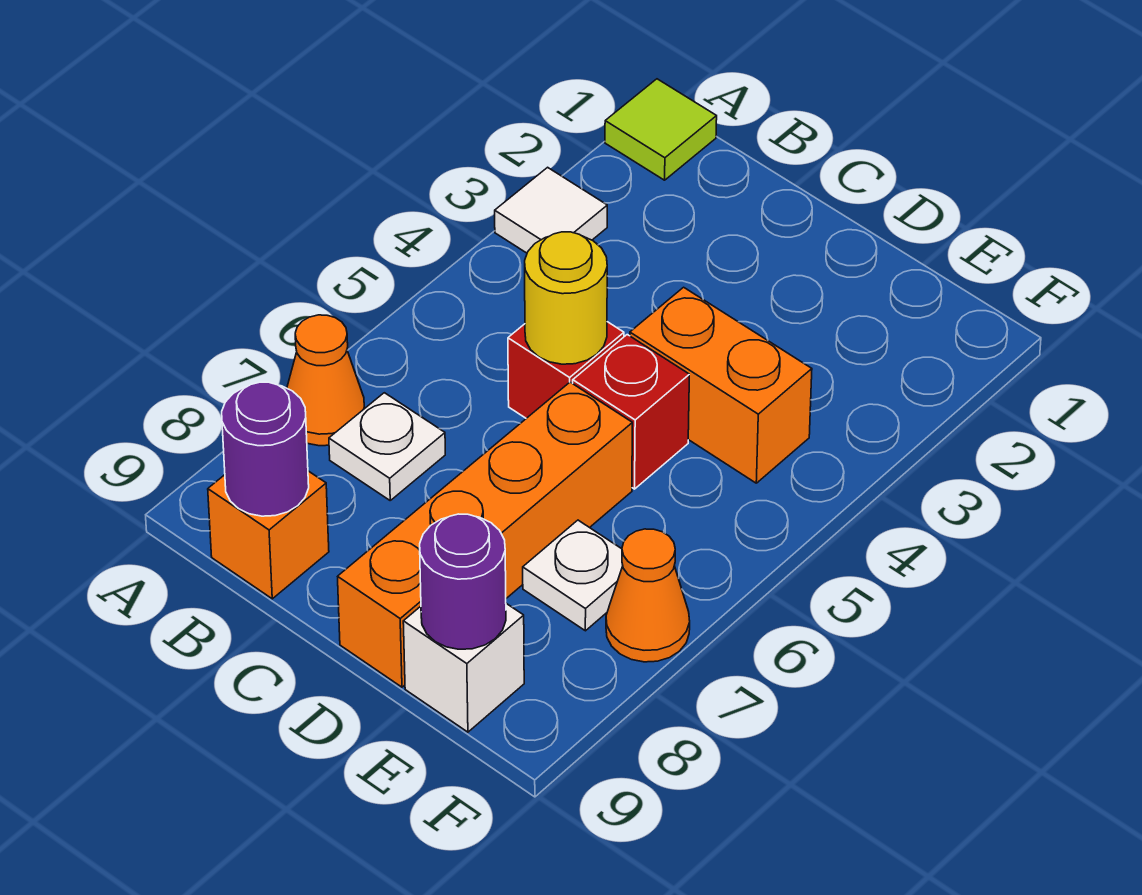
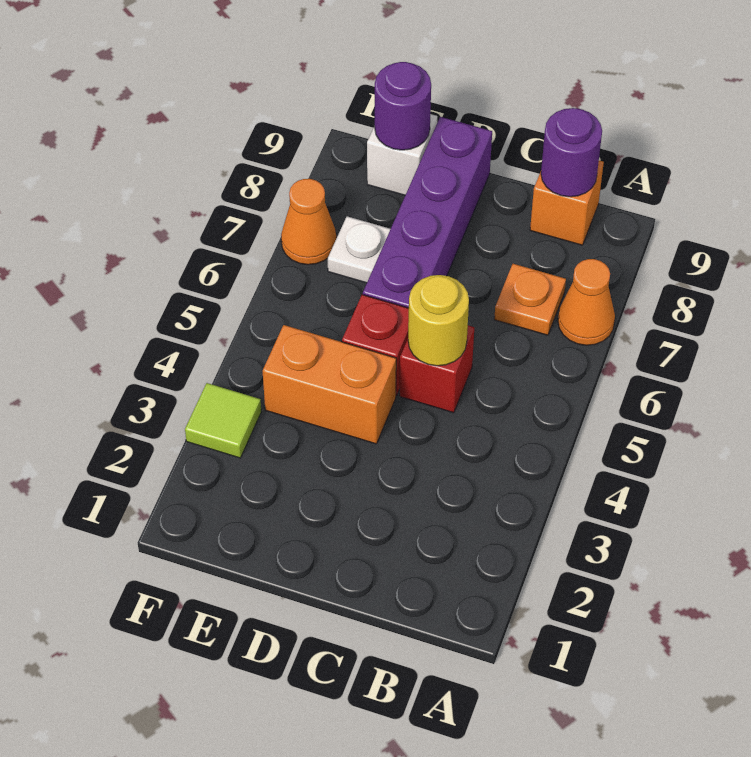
lime tile A1 level 1 -> lime tile F3 level 1
white tile A3 level 1 -> none
white plate B7 level 1 -> orange plate B7 level 1
orange brick D6:D9 level 1 -> purple brick D6:D9 level 1

